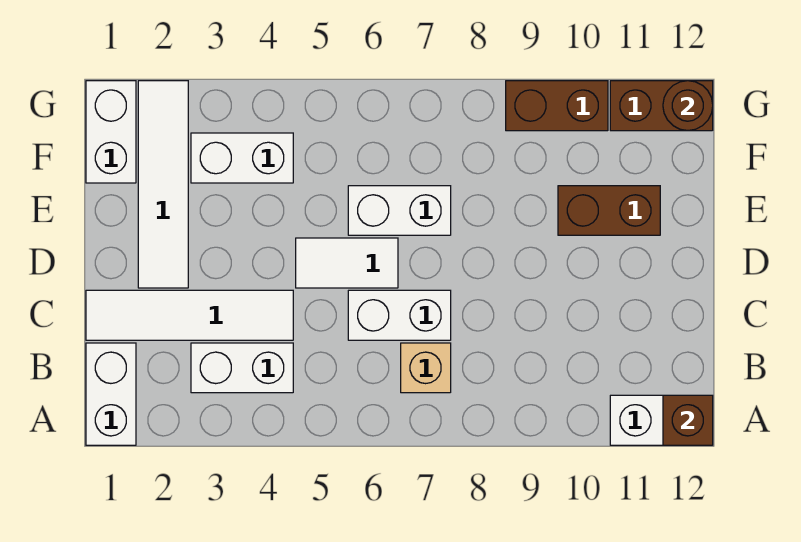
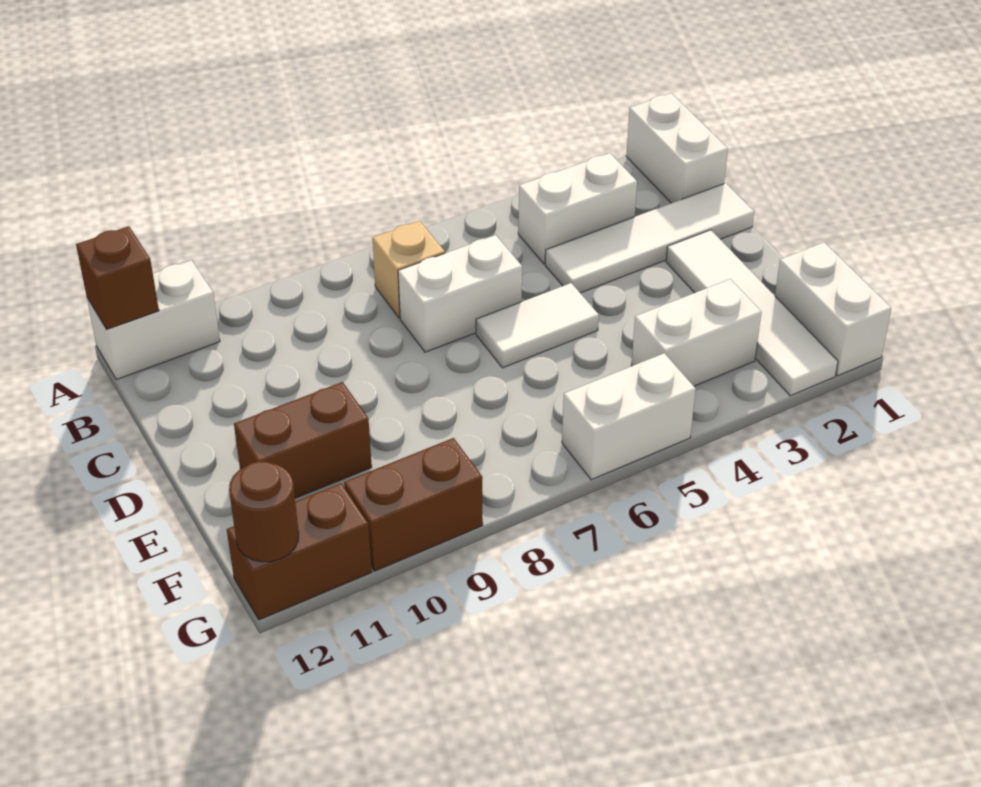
white brick E6:E7 level 1 -> white brick G5:G6 level 1

